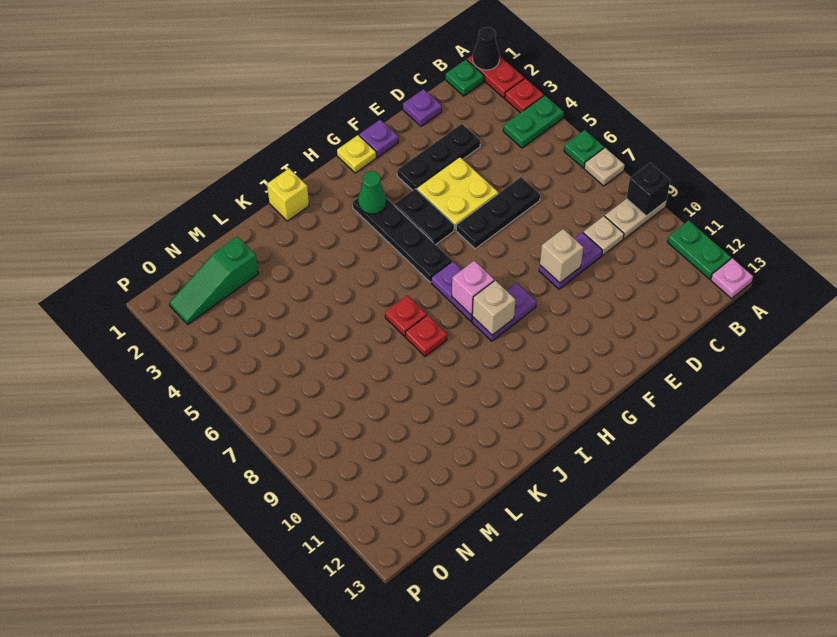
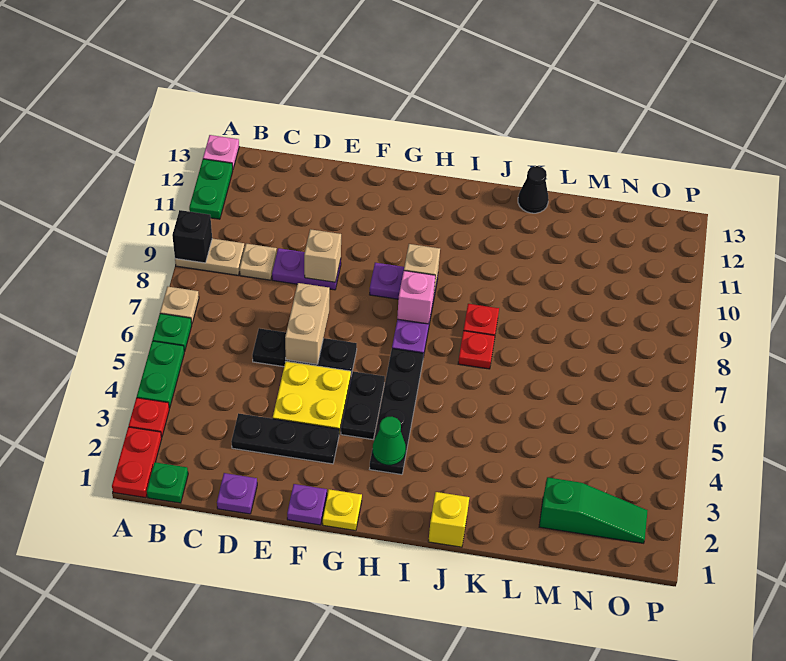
black cone A1 level 2 -> black cone K13 level 1
green plate A4:B4 level 1 -> green plate A4:A5 level 1
none -> tan brick E6:E7 level 2

